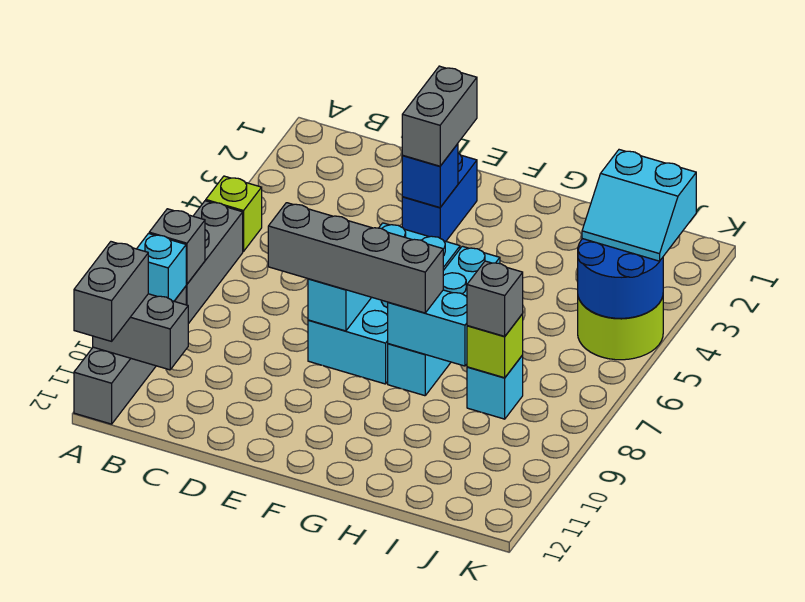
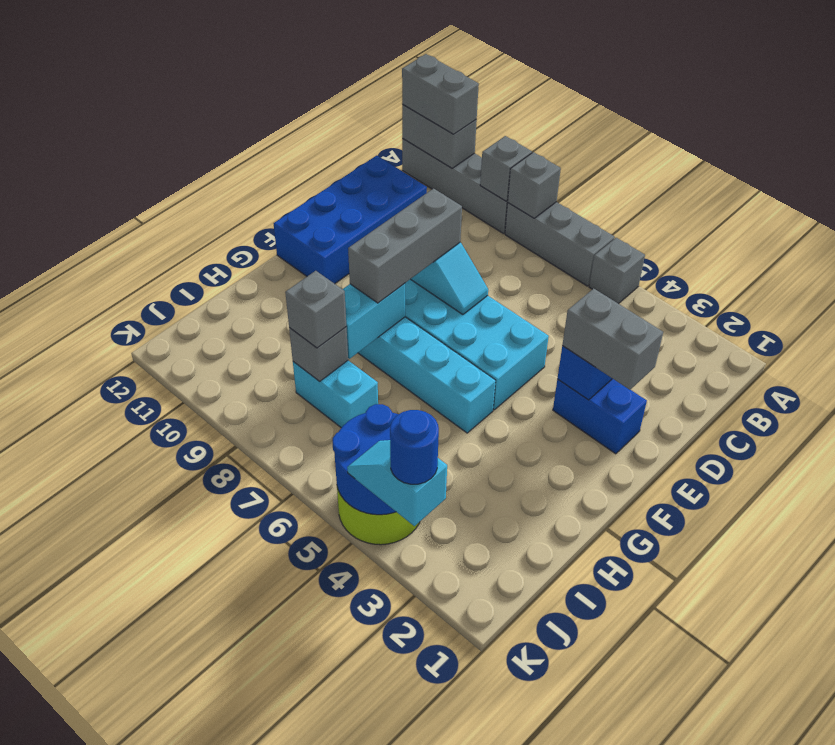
lime brick A5 level 1 -> grey brick A5 level 1
cyan brick A9 level 2 -> grey brick A9 level 2
grey brick A11:B11 level 2 -> grey brick A11:A12 level 2
none -> blue brick C11:F12 level 1
grey brick D8:G8 level 3 -> grey brick E8:G8 level 3
cyan brick I8 level 1 -> cyan brick I7:I8 level 1
lime brick I8 level 2 -> grey brick I8 level 2
cyan slope J3:K4 level 3 top 3 -> cyan slope K3:K4 level 3 top 3
none -> blue round brick K3 level 4

